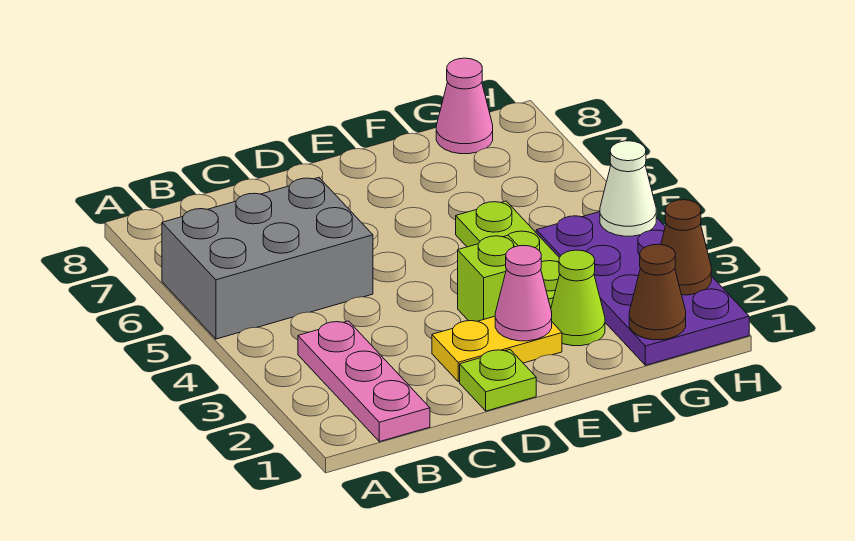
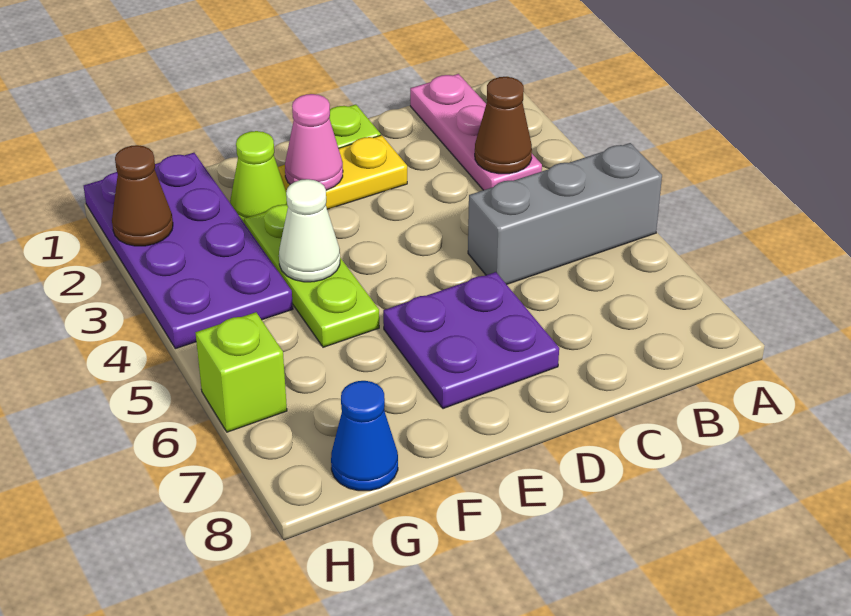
grey brick A5:C6 level 1 -> grey brick A5:C5 level 1
none -> purple plate D6:E7 level 1
lime brick E3 level 1 -> lime brick H6 level 1
brown cone G1 level 2 -> brown cone B3 level 2
pink cone G8 level 1 -> blue cone G8 level 1
white cone H4 level 2 -> white cone F4 level 2

